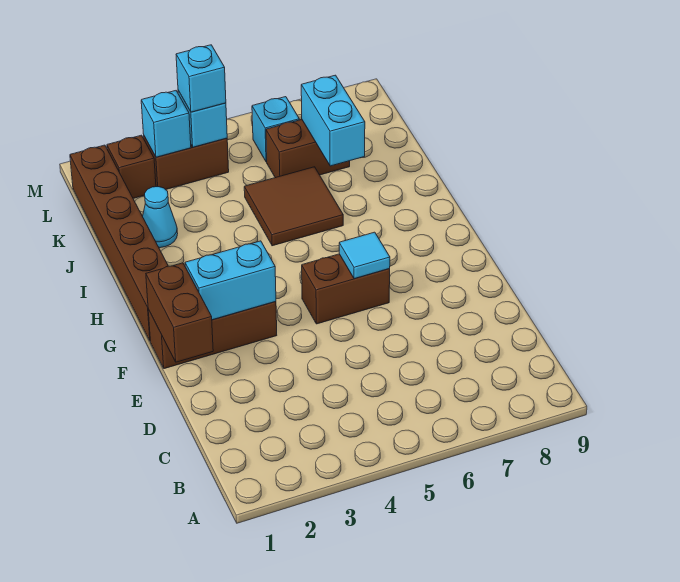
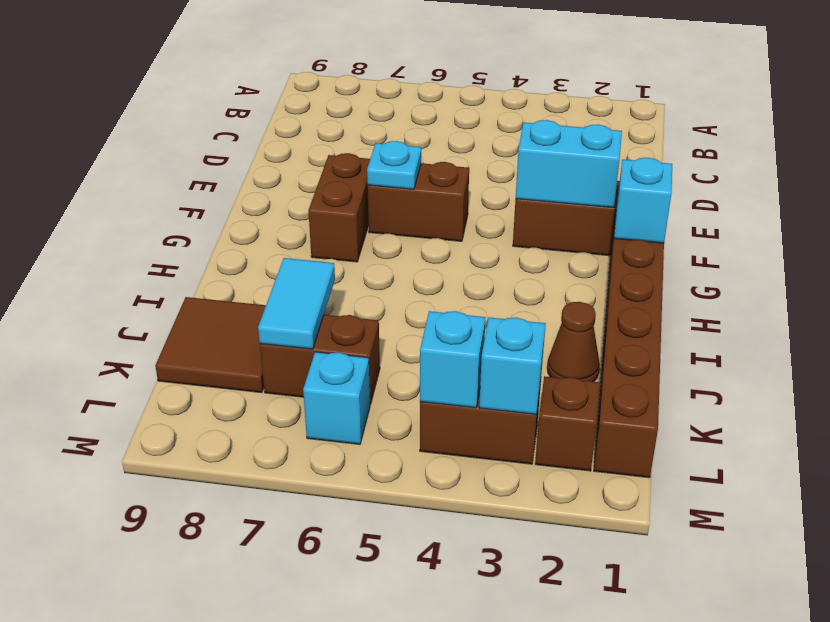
brown brick E1:F1 level 2 -> brown brick F7:G7 level 1
cyan tile F6 level 2 -> cyan plate F6 level 2
brown tile I5:J6 level 1 -> brown tile J8:K9 level 1
cyan cone J2 level 1 -> brown cone J2 level 1
cyan brick J7:K7 level 2 -> cyan tile J7:K7 level 2
cyan brick L4 level 3 -> cyan brick G1 level 2

